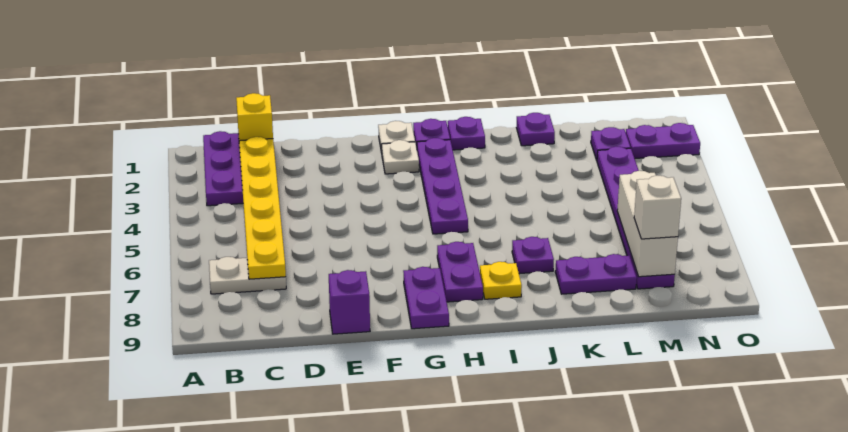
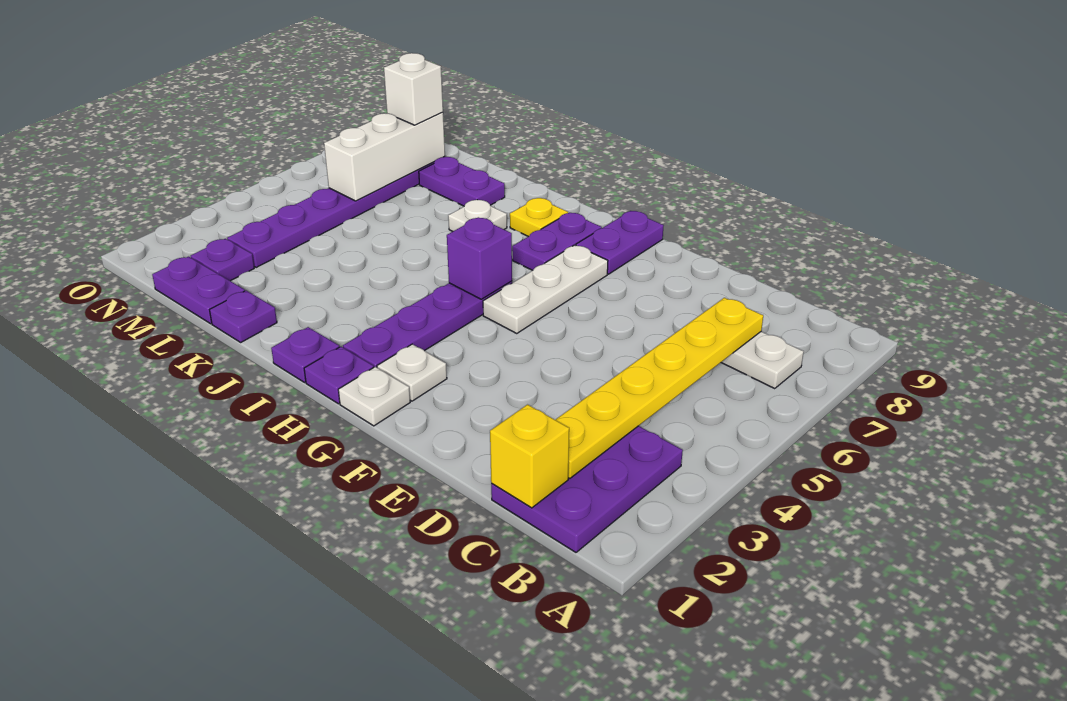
purple brick E9 level 1 -> purple brick H5 level 2
none -> white plate G5:G7 level 1
purple plate J7 level 1 -> white plate J7 level 1
purple plate N2:O2 level 1 -> purple plate L1:M1 level 1

